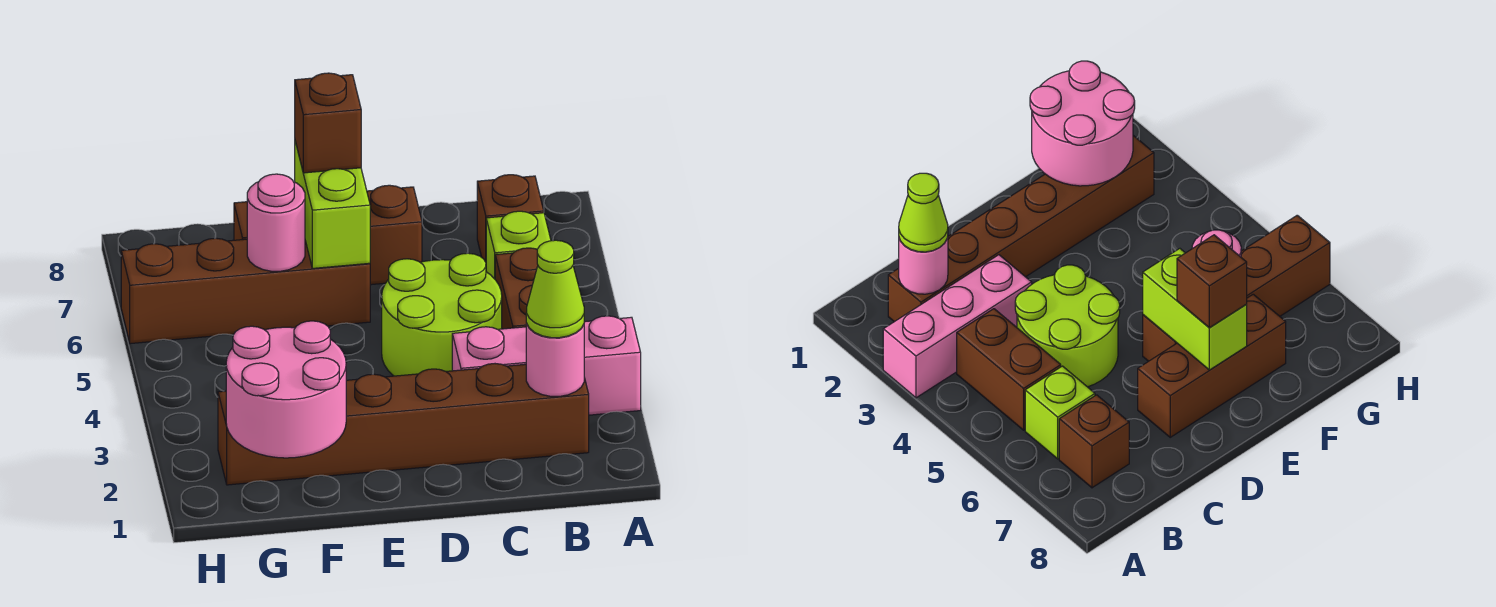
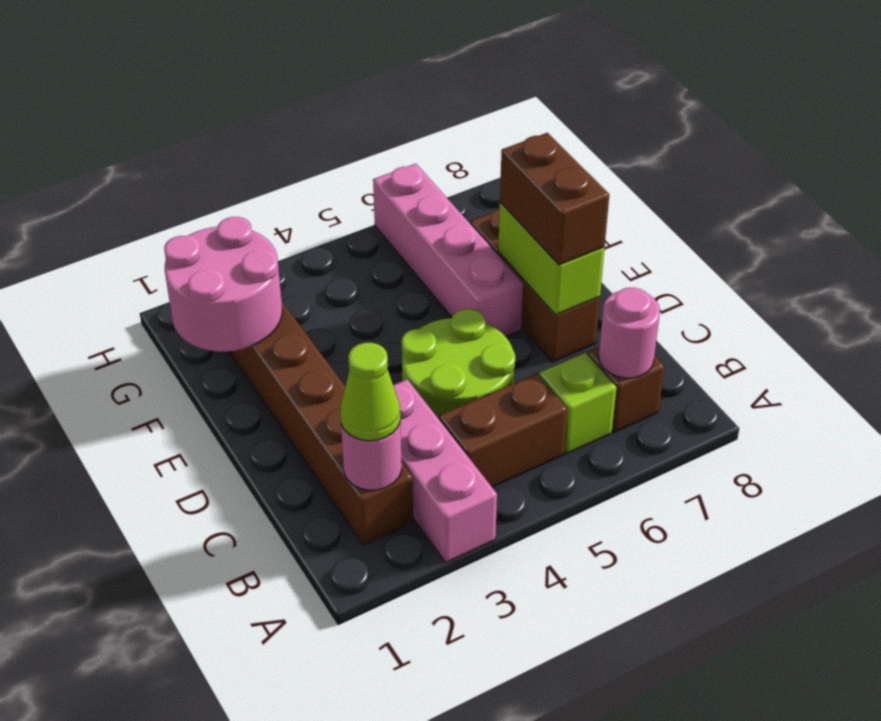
brown brick E6:H6 level 1 -> pink brick E6:H6 level 1
lime brick E6:E7 level 2 -> lime brick D7:E7 level 2
brown brick E7 level 3 -> brown brick D7:E7 level 3
pink round brick F6 level 2 -> pink round brick B7 level 2

